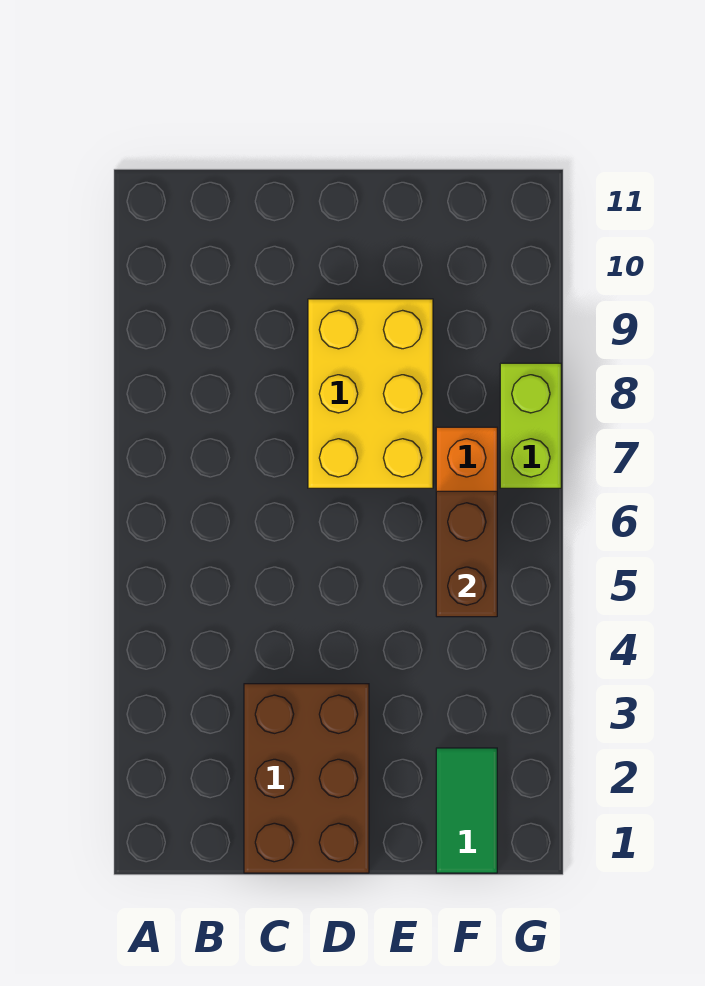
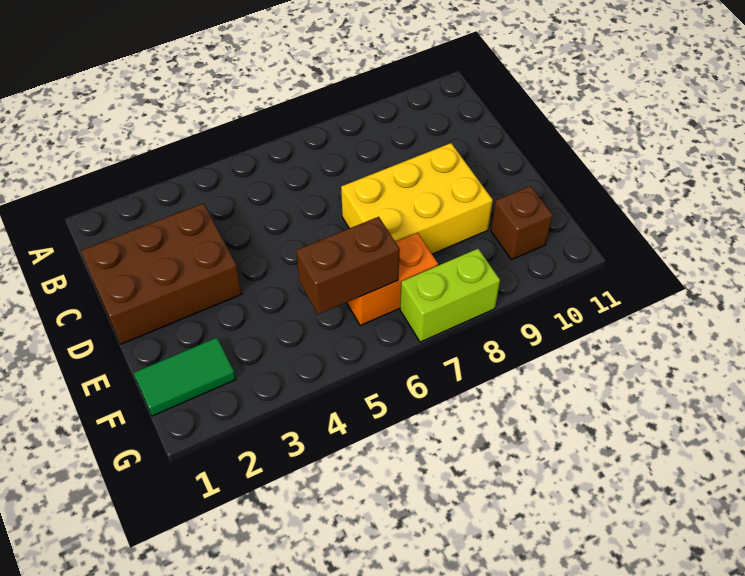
none -> brown brick F10 level 1

